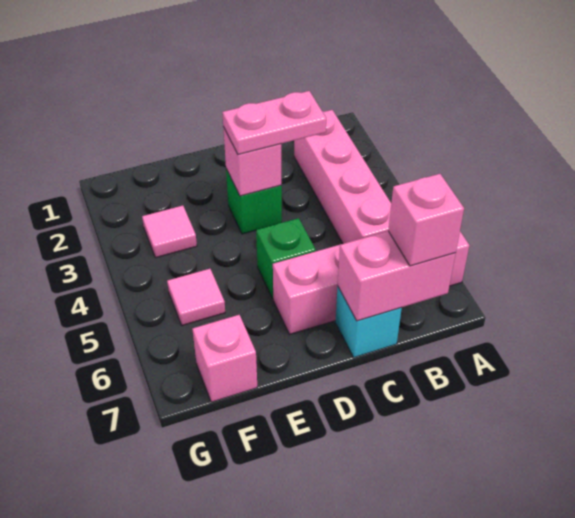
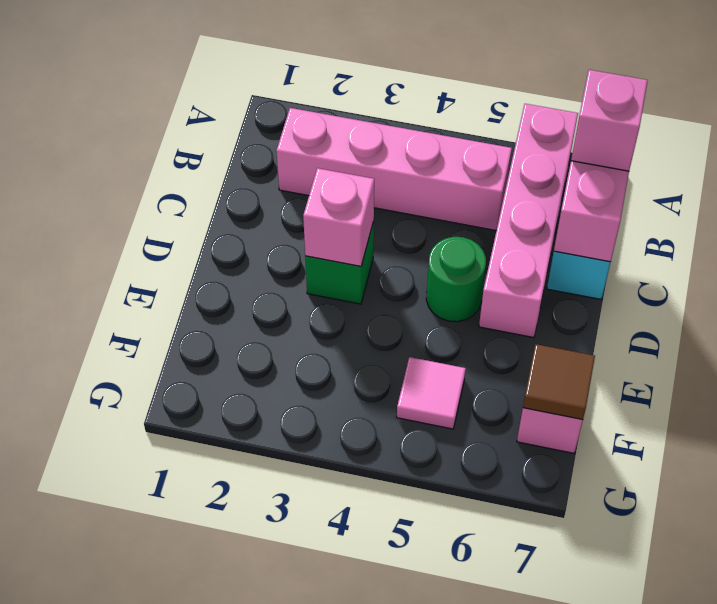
pink plate C3:D3 level 3 -> none
green brick D5 level 1 -> green round brick D5 level 1
pink tile F3 level 1 -> none
none -> brown tile F7 level 2

